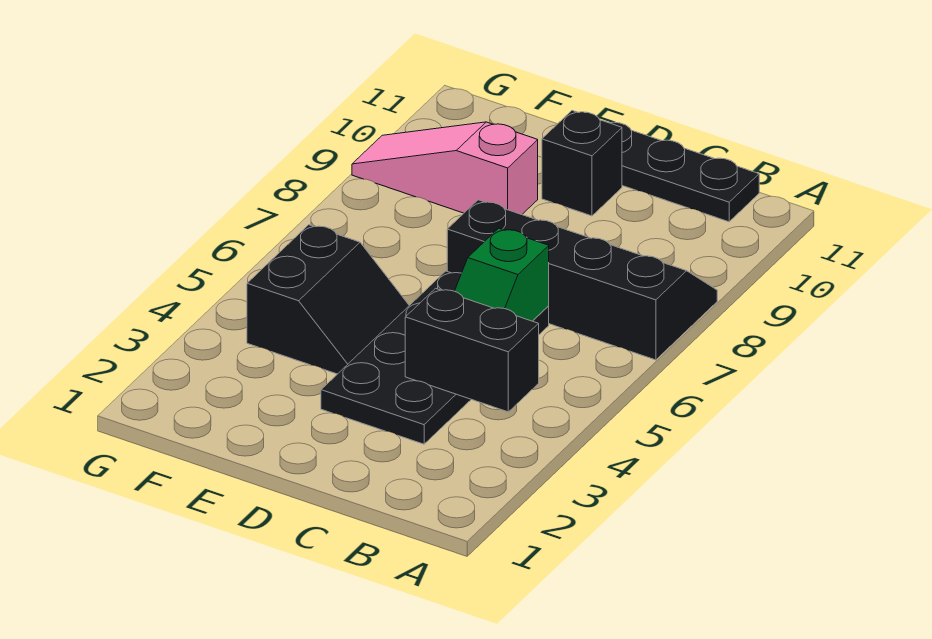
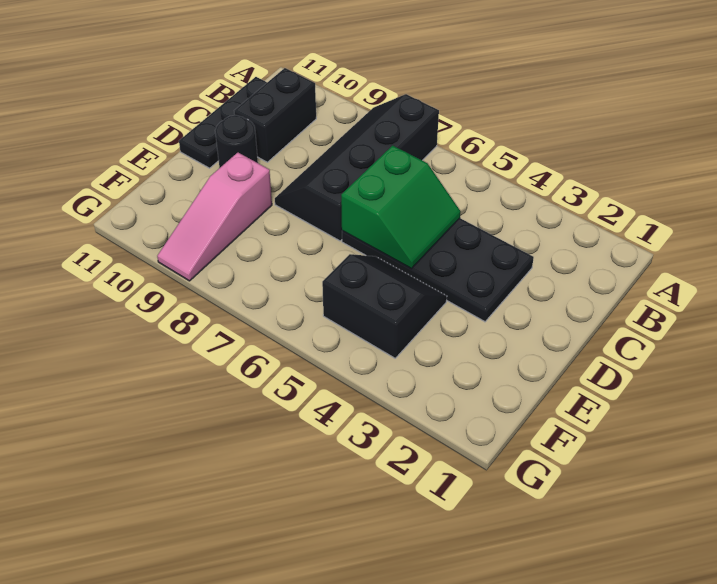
black brick B4:C4 level 2 -> black brick B10:C10 level 1
green slope C5:C6 level 2 top 6 -> green slope C5:D6 level 2 top 6
black brick D10 level 1 -> black round brick D10 level 1

